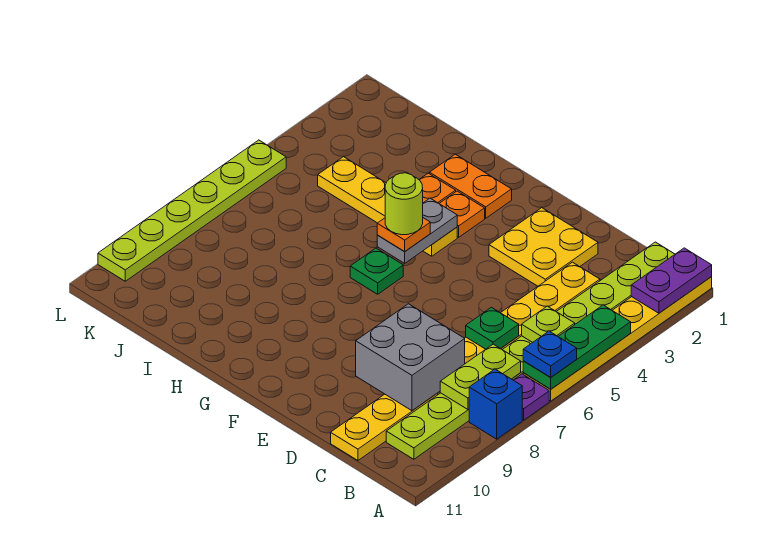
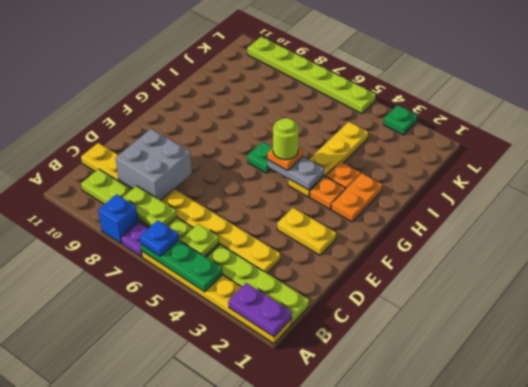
green plate C6 level 2 -> green plate L3 level 1
yellow plate D2:E3 level 1 -> yellow plate E2:E3 level 1

